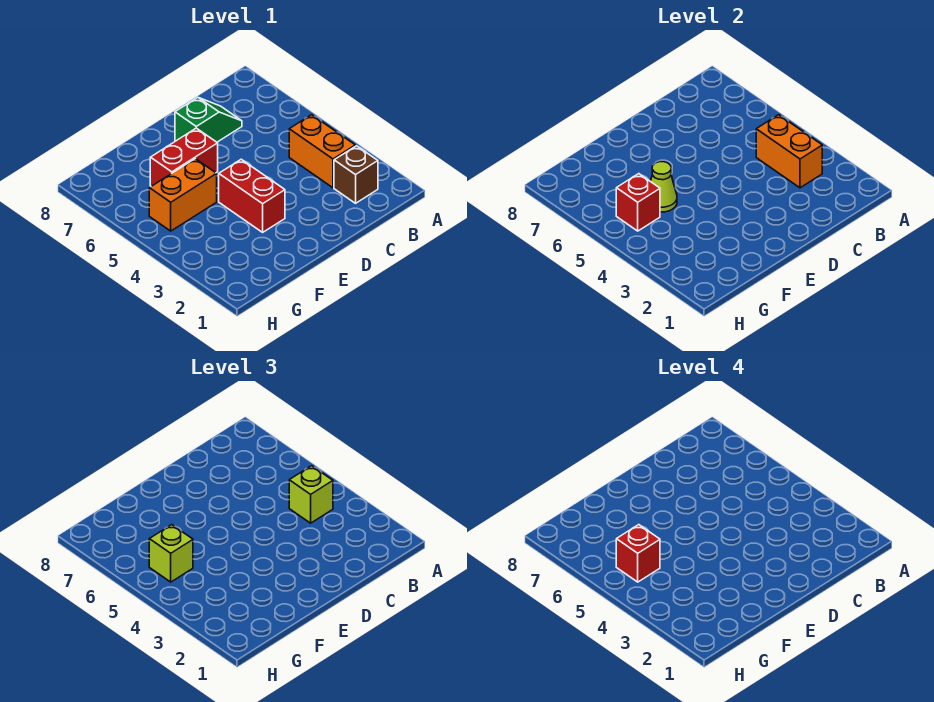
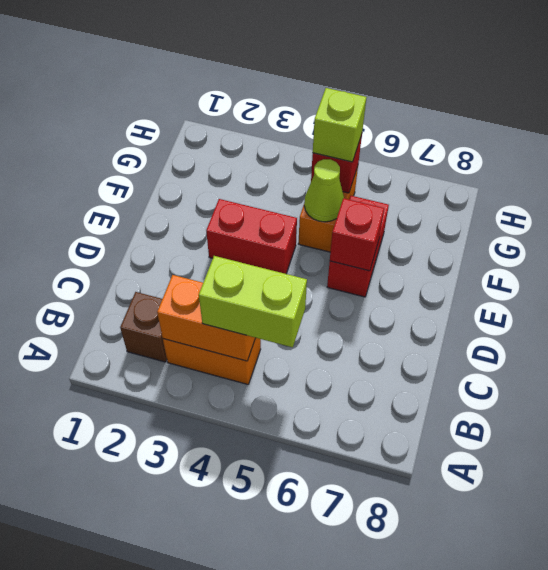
lime brick B4 level 3 -> lime brick B4:B5 level 3
green slope C7:D7 level 1 top D -> none
red brick G5 level 4 -> red brick E6 level 2

